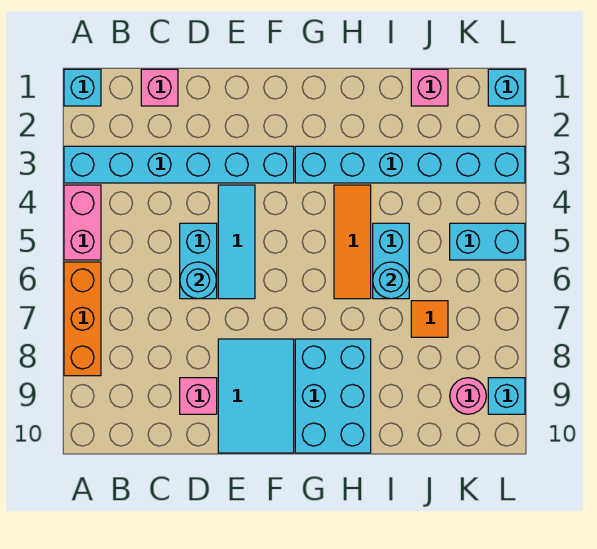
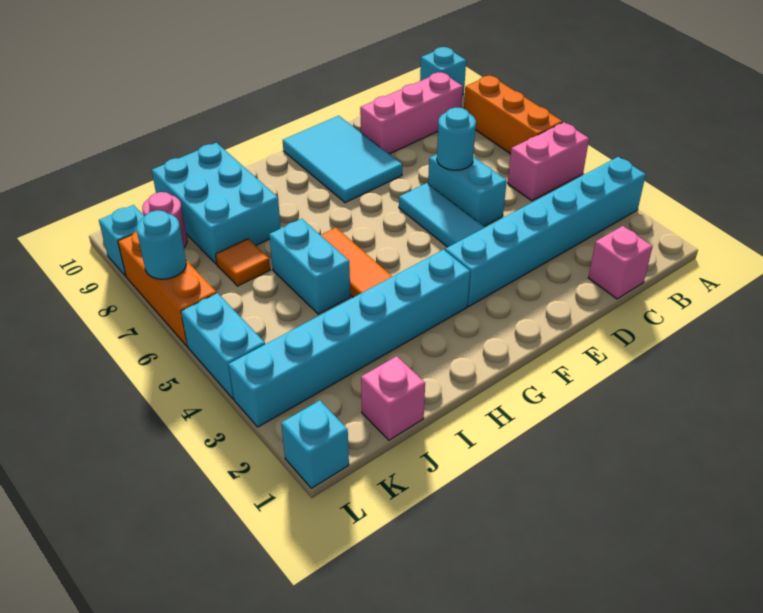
cyan brick A1 level 1 -> cyan brick A10 level 1
pink brick A4:A5 level 1 -> pink brick A5:B5 level 1
pink brick D9 level 1 -> pink brick B9:D9 level 1
cyan brick G8:H10 level 1 -> cyan brick I8:J10 level 1
cyan round brick I6 level 2 -> cyan round brick L7 level 2
cyan brick K5:L5 level 1 -> cyan brick L4:L5 level 1
none -> orange brick L6:L8 level 1

